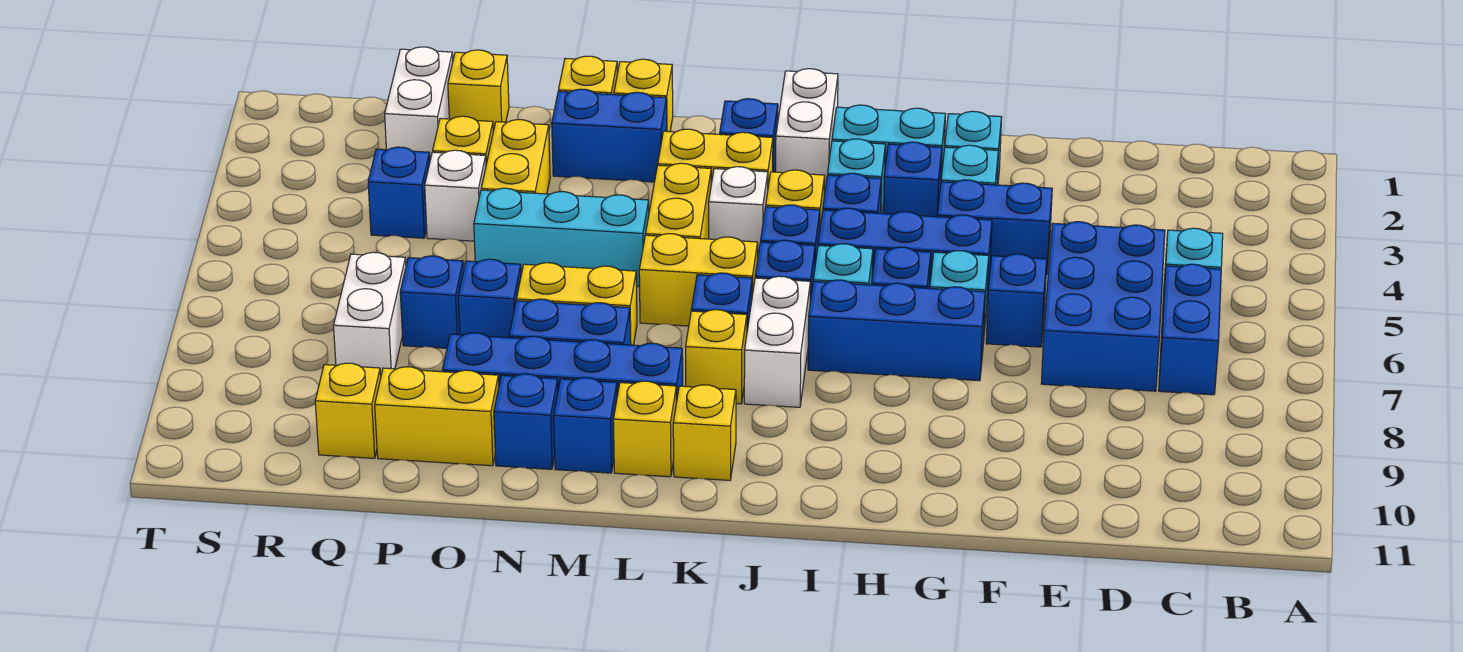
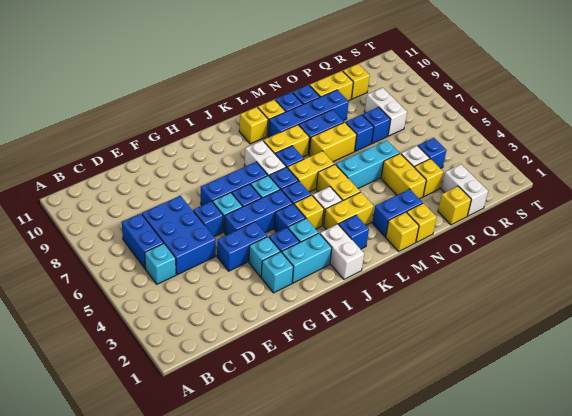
yellow brick K8 level 1 -> yellow brick K8:L8 level 1

